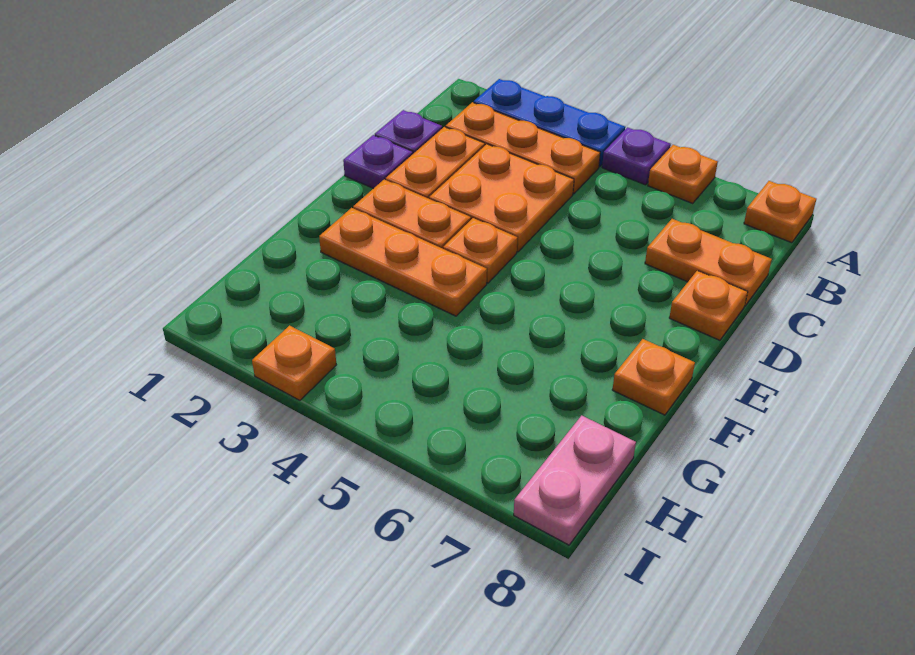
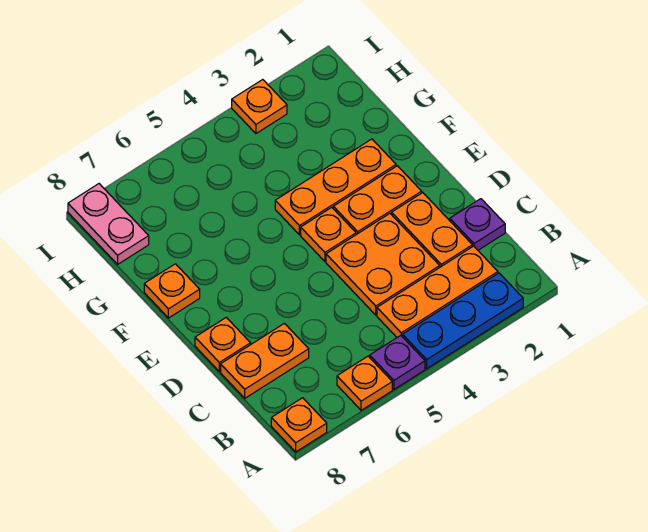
purple plate D1 level 1 -> none

